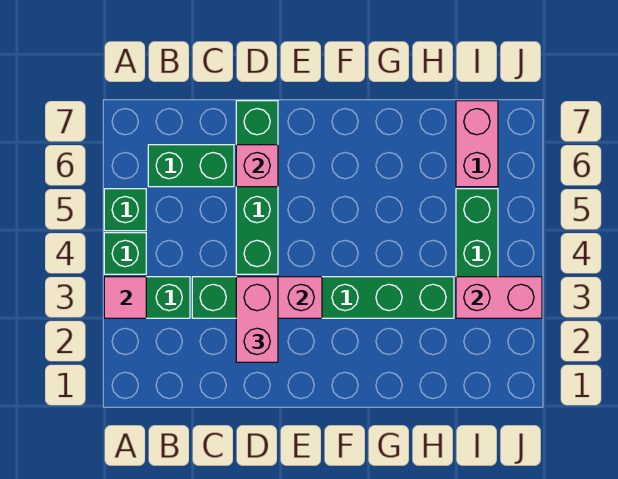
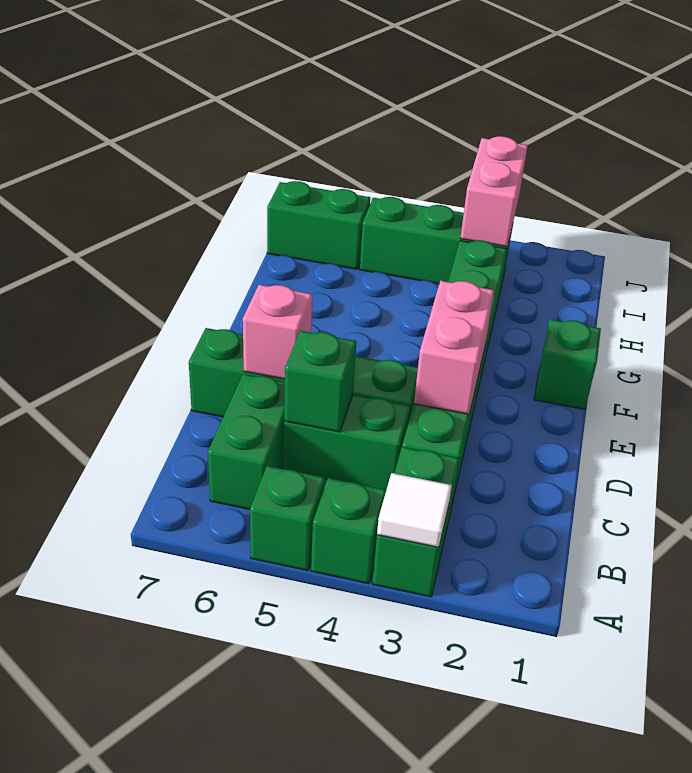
pink tile A3 level 2 -> white tile A3 level 2
none -> green brick C4:C5 level 1
none -> green brick C5 level 2
pink brick D2:D3 level 3 -> none
none -> green brick F1 level 1
pink brick I6:I7 level 1 -> green brick I6:I7 level 1

